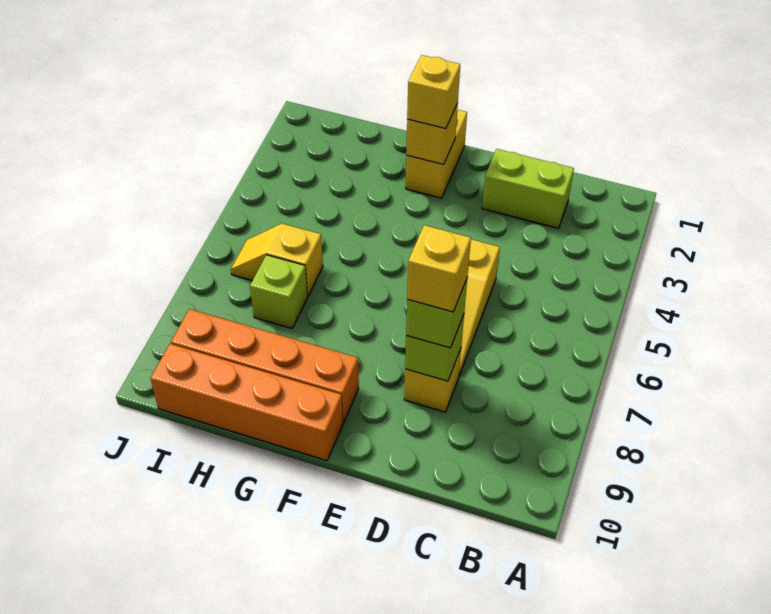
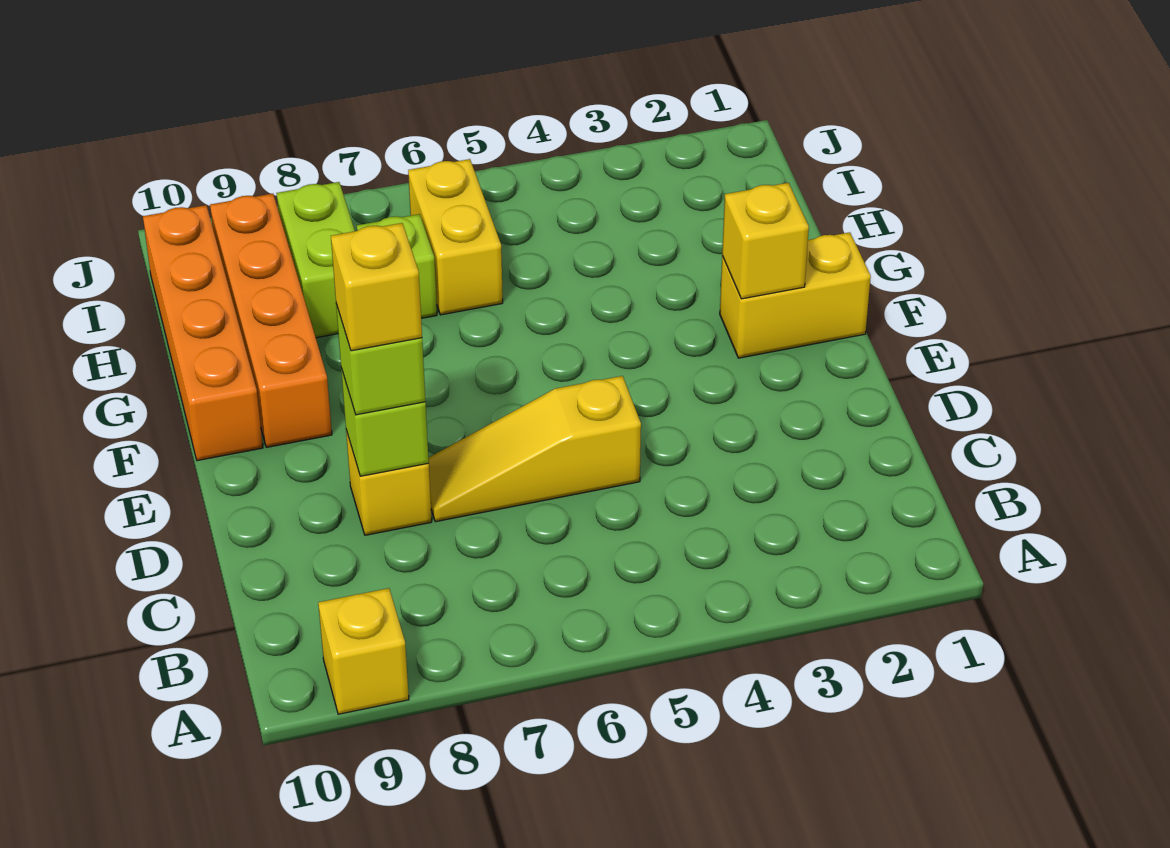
lime brick C2:D2 level 1 -> lime brick H8:I8 level 1
yellow brick F2 level 3 -> yellow brick A9 level 1
yellow slope H6:I6 level 1 top H -> yellow brick H6:I6 level 1

